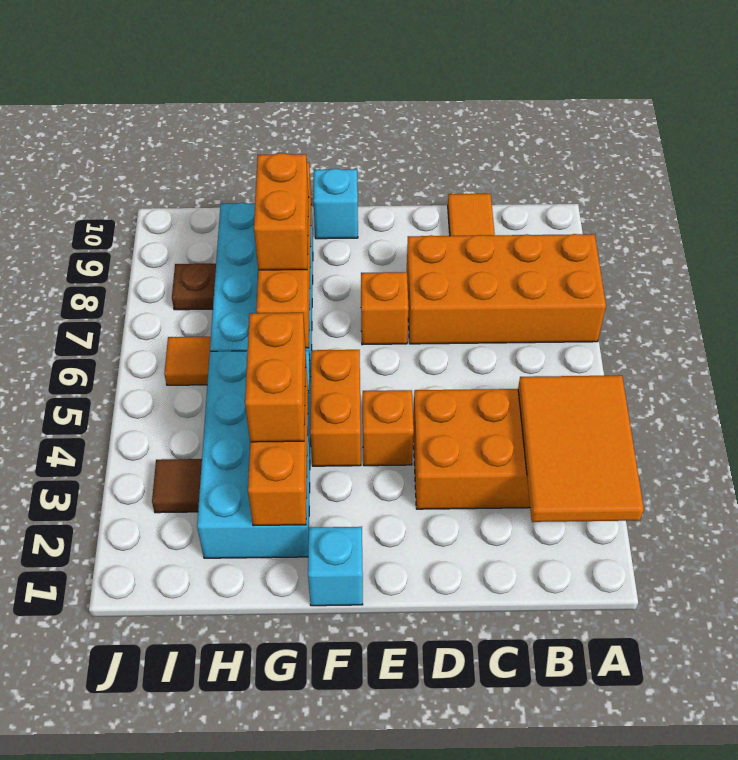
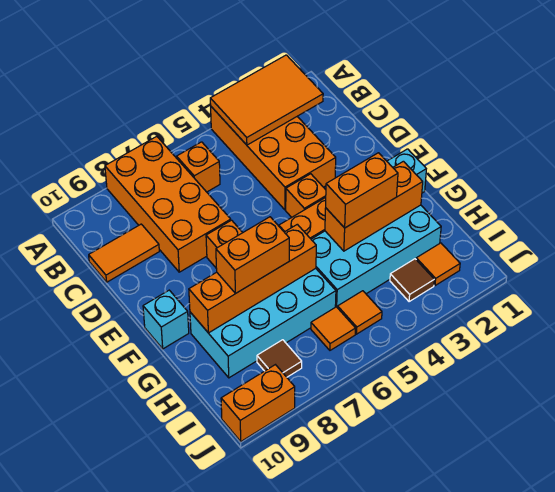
none -> orange brick B6 level 1
none -> orange tile I2 level 1
none -> orange tile I5 level 1
brown plate I8 level 1 -> brown tile I8 level 1
none -> orange brick J9:J10 level 1

